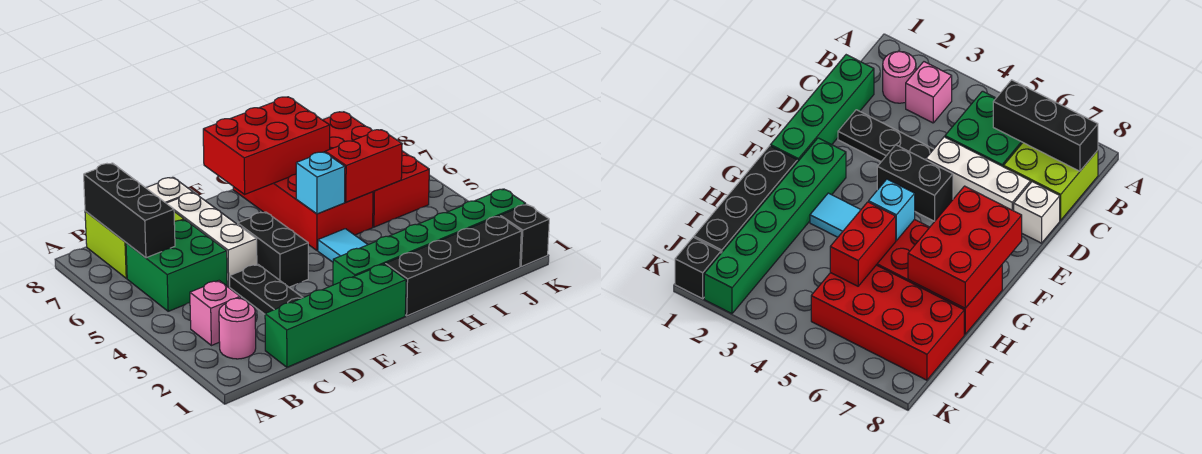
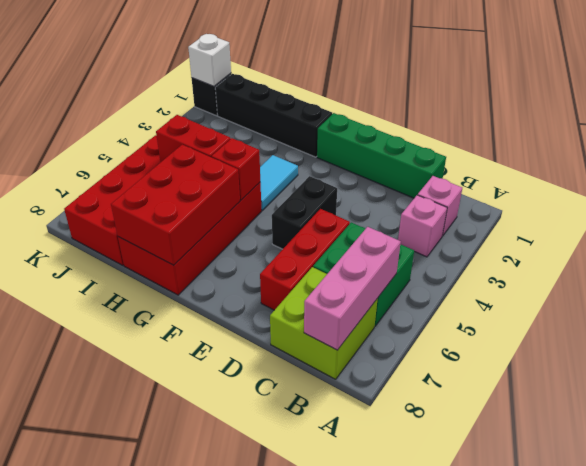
pink round brick B2 level 1 -> pink brick B2 level 1
black brick B6:B8 level 2 -> pink brick B6:B8 level 2
black plate D2:D4 level 1 -> none
white brick D5:D7 level 1 -> red brick D5:D7 level 1
white brick D8 level 1 -> white brick K1 level 2
green brick F2:K2 level 1 -> none
red brick F7:H8 level 2 -> red brick G6:H8 level 2
cyan brick G5 level 2 -> red brick G5 level 2

